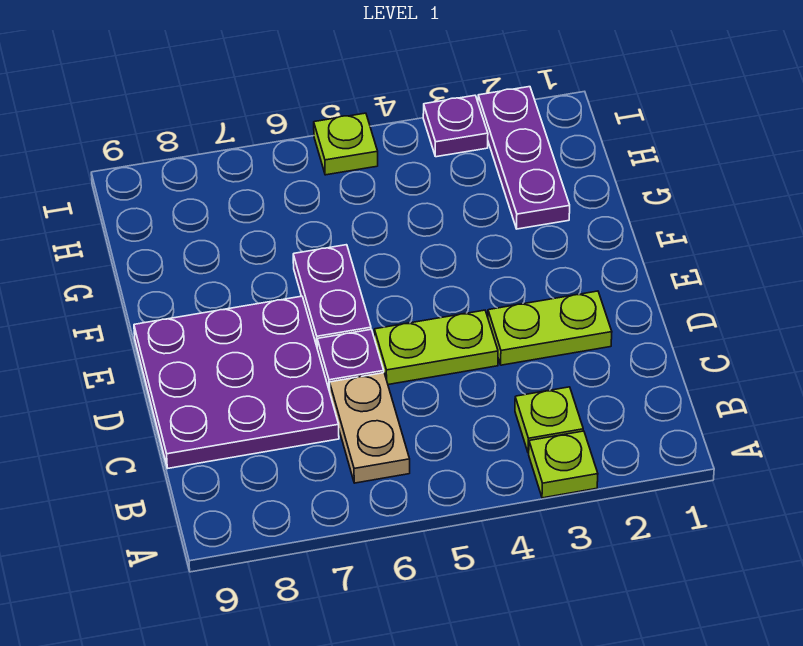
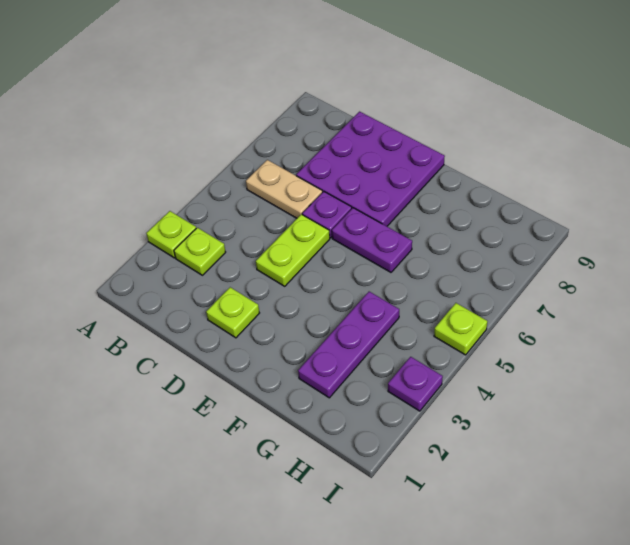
lime plate D2:D3 level 1 -> lime plate D2 level 1
purple plate G2:I2 level 1 -> purple plate G2:G4 level 1

